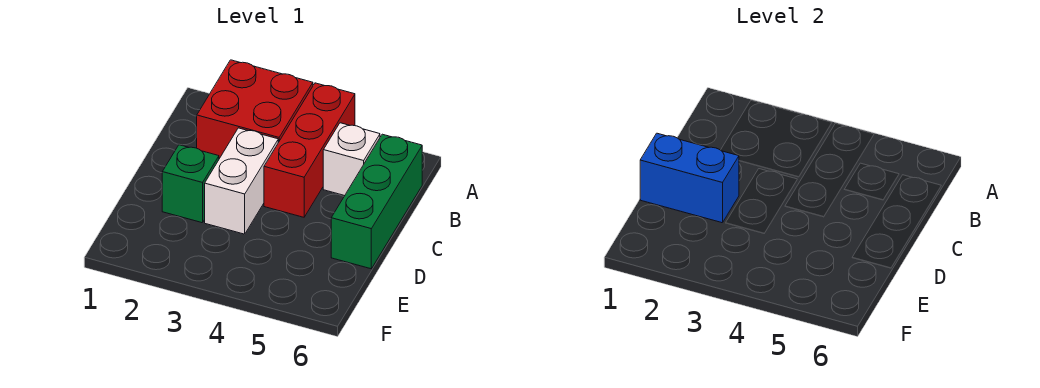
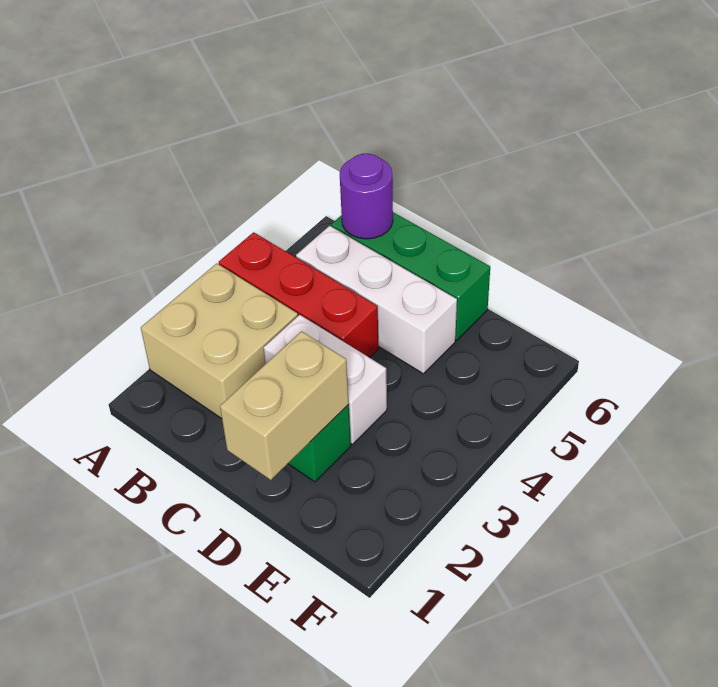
red brick A2:B3 level 1 -> tan brick A2:B3 level 1
white brick B5 level 1 -> white brick B5:D5 level 1
none -> purple round brick B6 level 2
blue brick D1:D2 level 2 -> tan brick D1:D2 level 2

